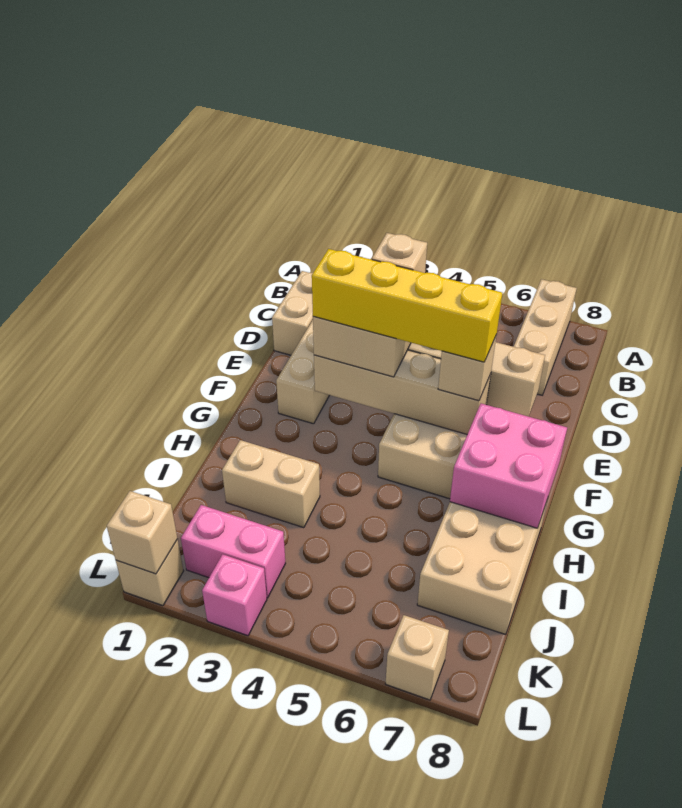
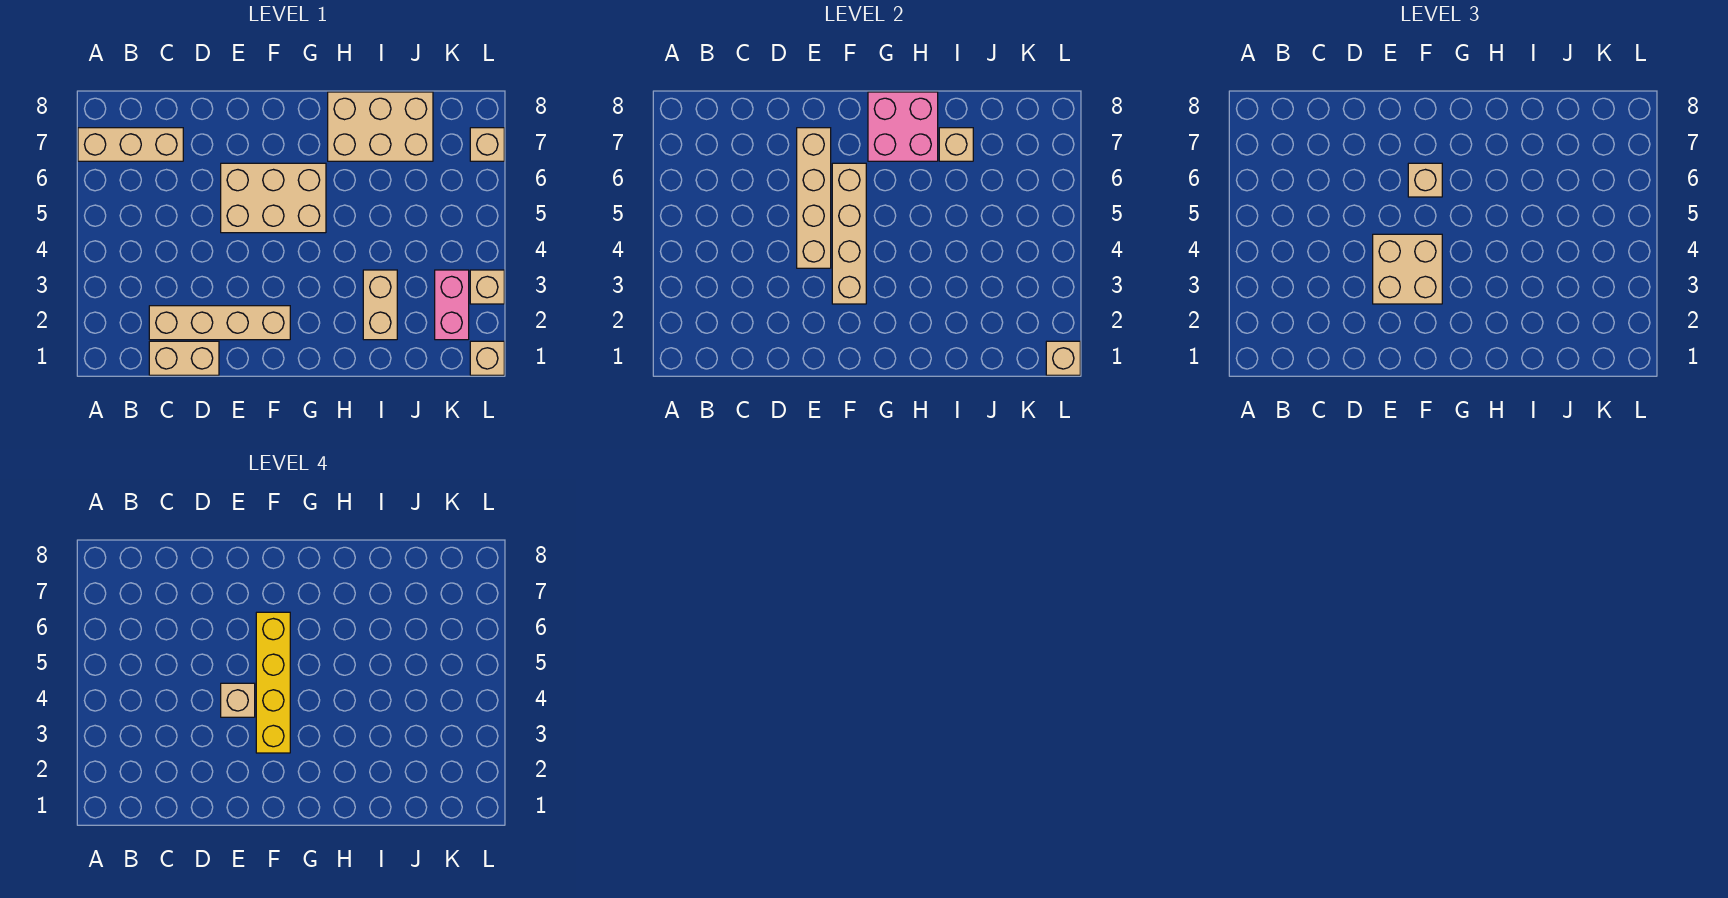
none -> tan brick I7 level 2
pink brick L3 level 1 -> tan brick L3 level 1

